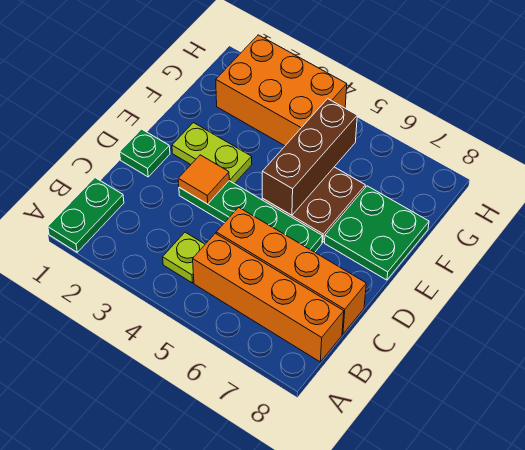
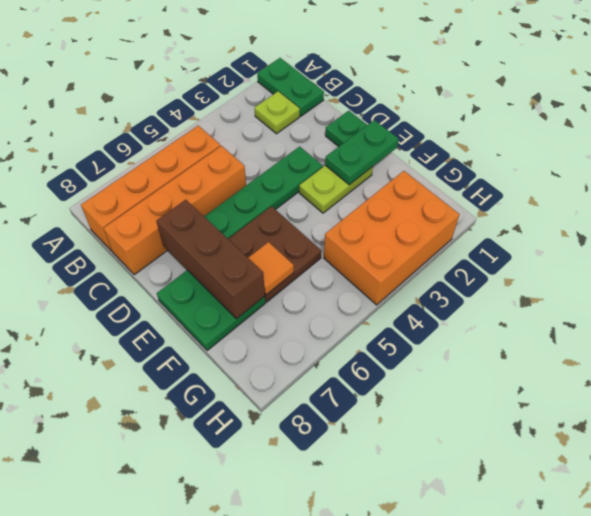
lime plate B4 level 1 -> lime plate B2 level 1
orange tile D3 level 2 -> orange tile F6 level 2
none -> green plate E1:E2 level 2
brown brick E5:G5 level 2 -> brown brick D7:F7 level 2

